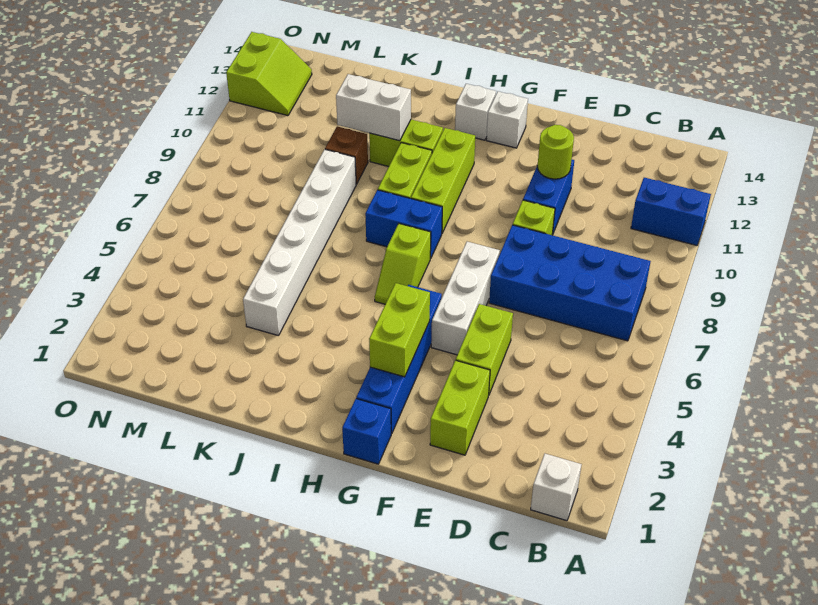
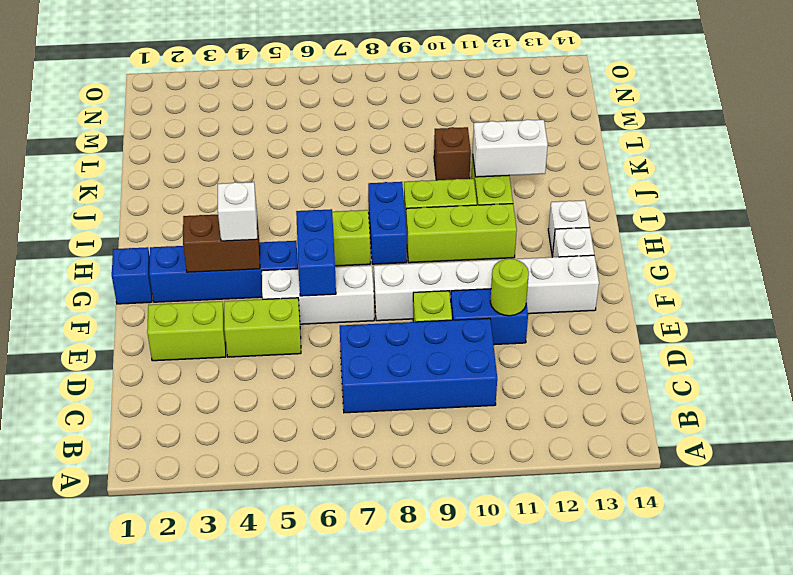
blue brick A11:B11 level 1 -> blue brick F6:G6 level 2
white brick B1 level 1 -> white brick G4 level 3
blue brick B7:E8 level 1 -> blue brick C7:D10 level 1
lime brick G3:G4 level 2 -> brown brick G3:G4 level 2
white brick J11:K11 level 2 -> white brick J11:J12 level 2
white brick K4:K9 level 1 -> white brick F8:F13 level 1
lime slope N12:O13 level 1 top O -> none

